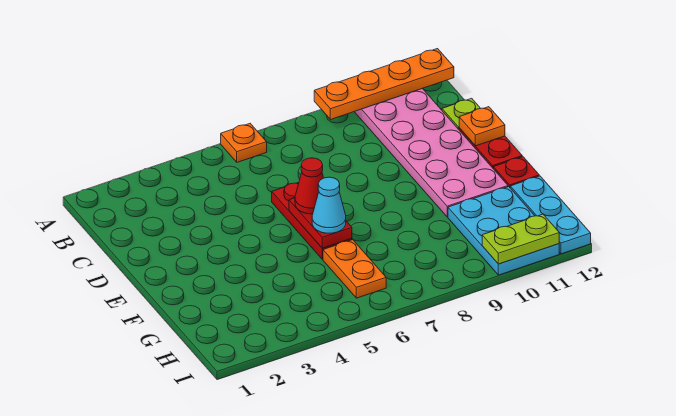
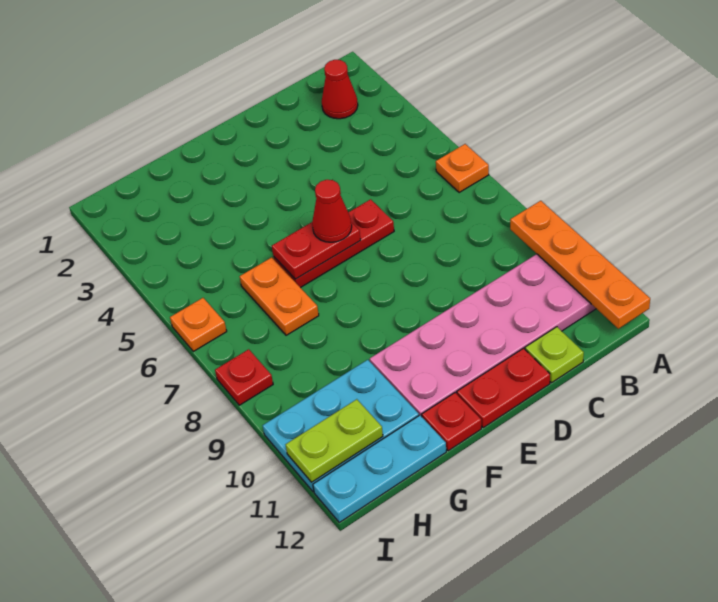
none -> red cone B2 level 1
orange plate D12 level 2 -> orange plate I6 level 1
cyan cone F6 level 3 -> none
orange plate G6:H6 level 1 -> orange plate G6:G7 level 1
none -> red plate I8 level 1
lime plate I10:I11 level 2 -> lime plate H11:I11 level 2

